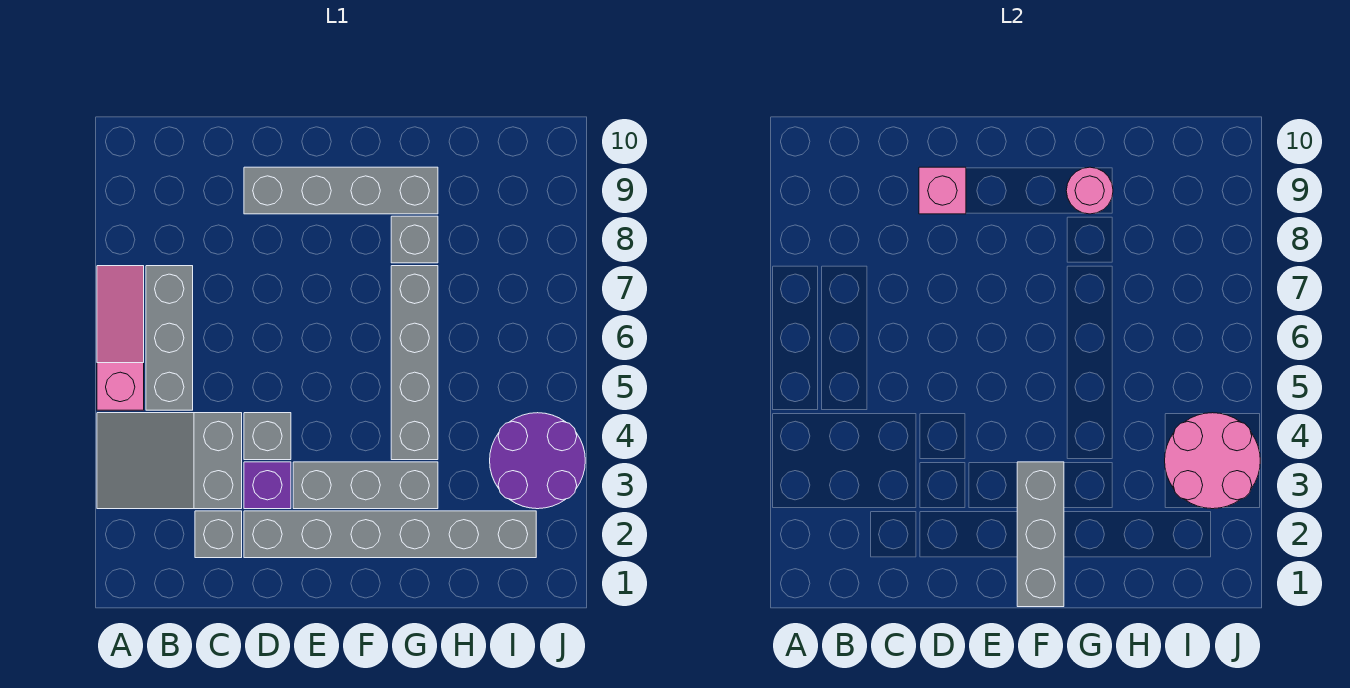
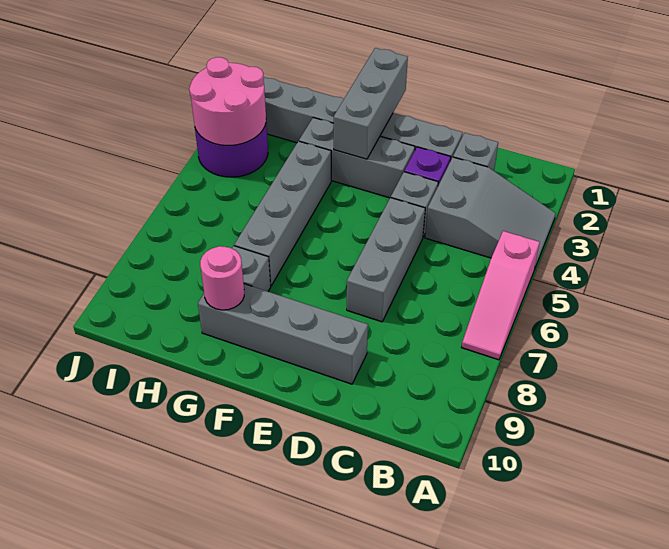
grey brick B5:B7 level 1 -> grey brick D5:D7 level 1
pink brick D9 level 2 -> none

